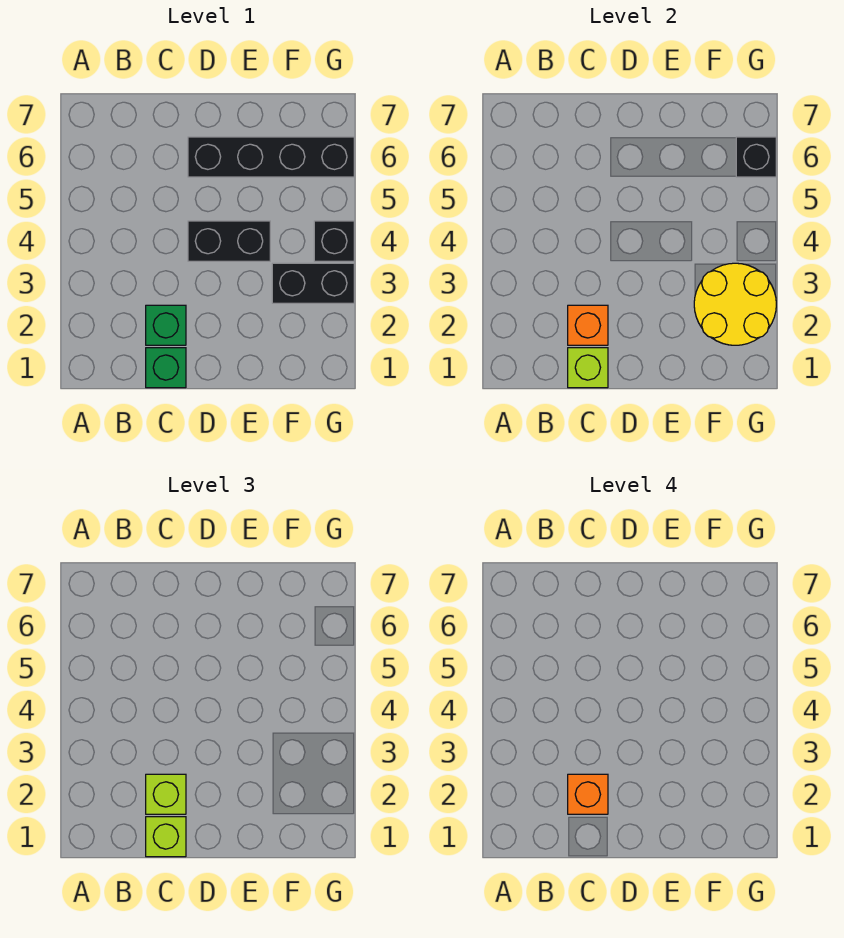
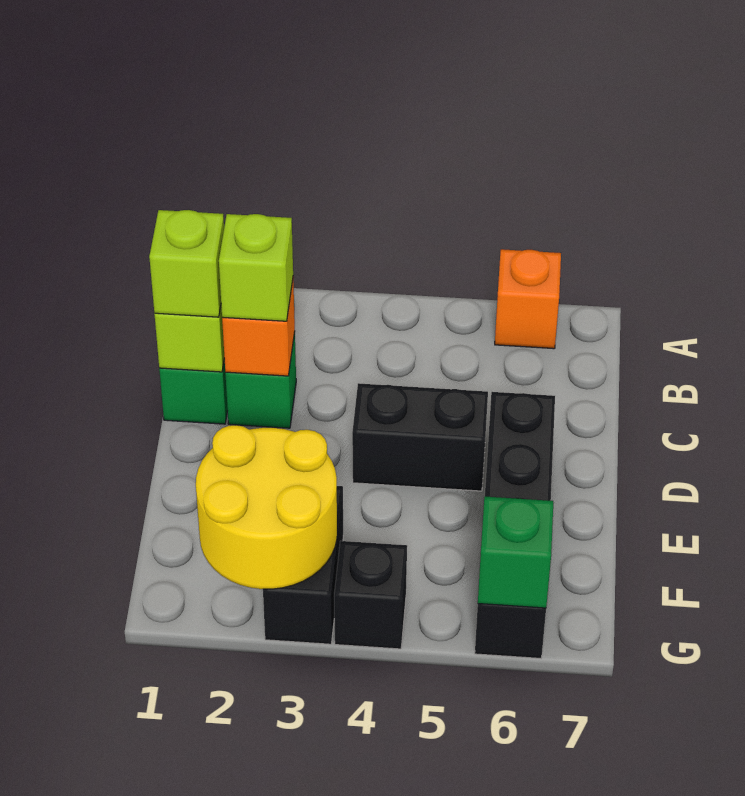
orange brick C2 level 4 -> orange brick A6 level 1
black brick D4:E4 level 1 -> black brick D4:D5 level 1
black brick G6 level 2 -> green brick G6 level 2

